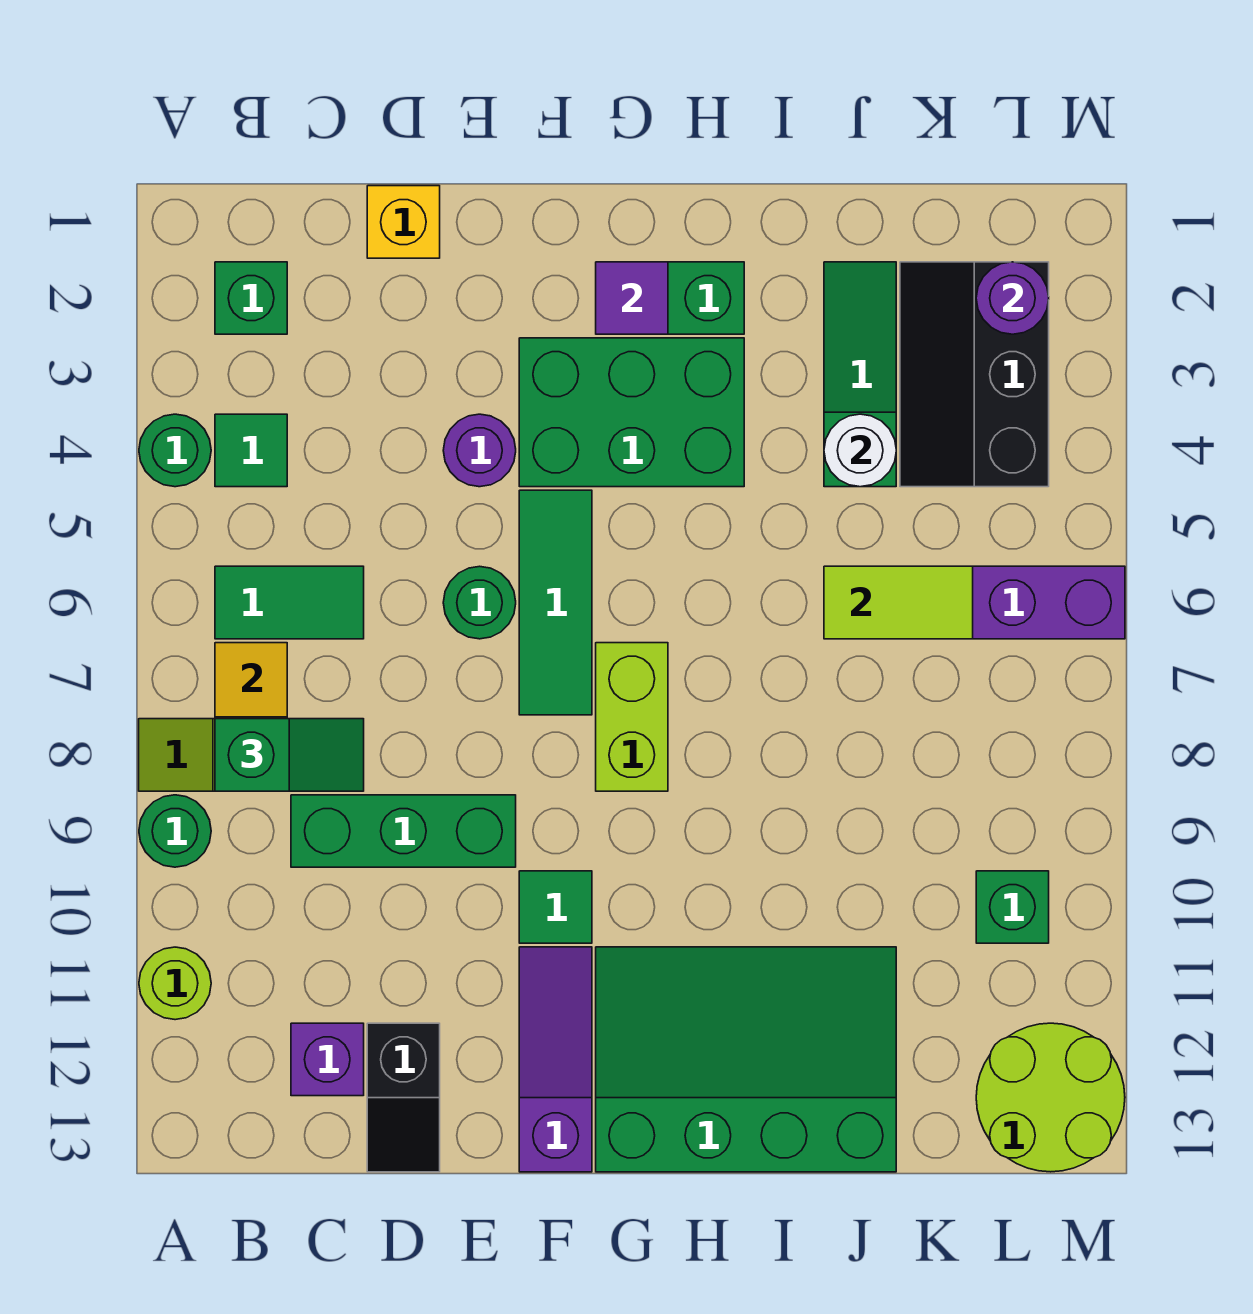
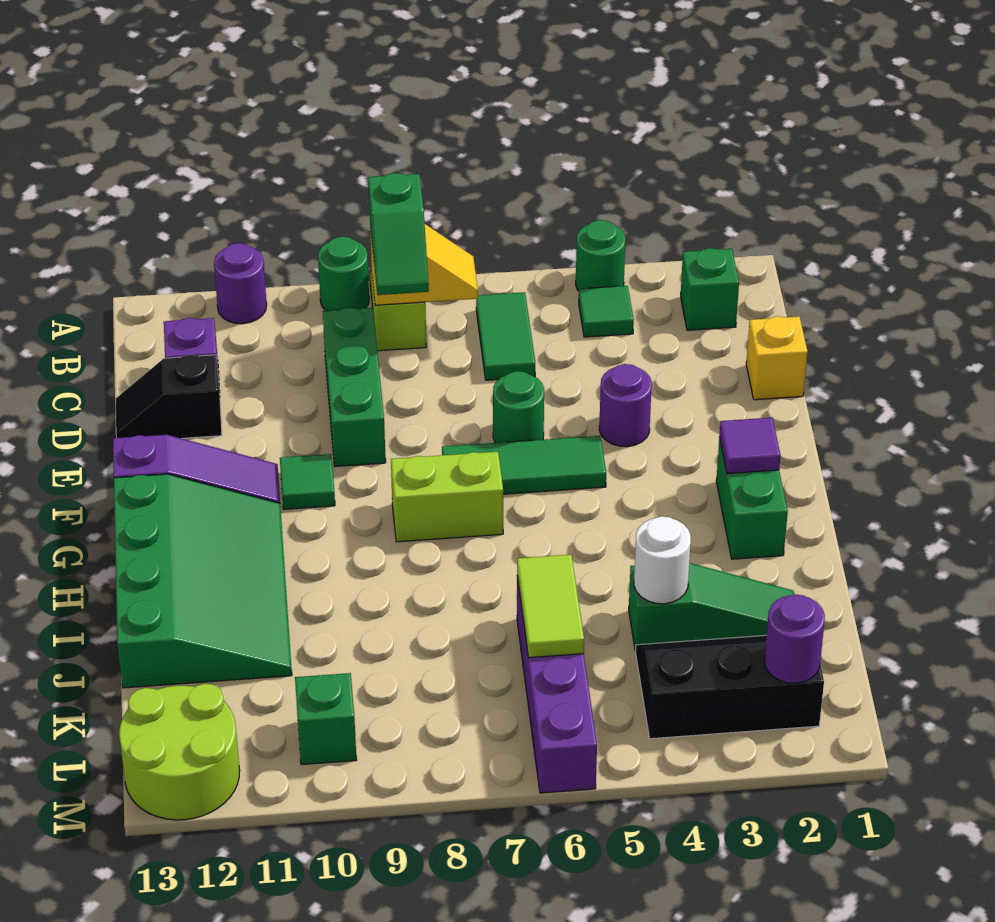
lime round brick A11 level 1 -> purple round brick A11 level 1
green brick F3:H4 level 1 -> none

